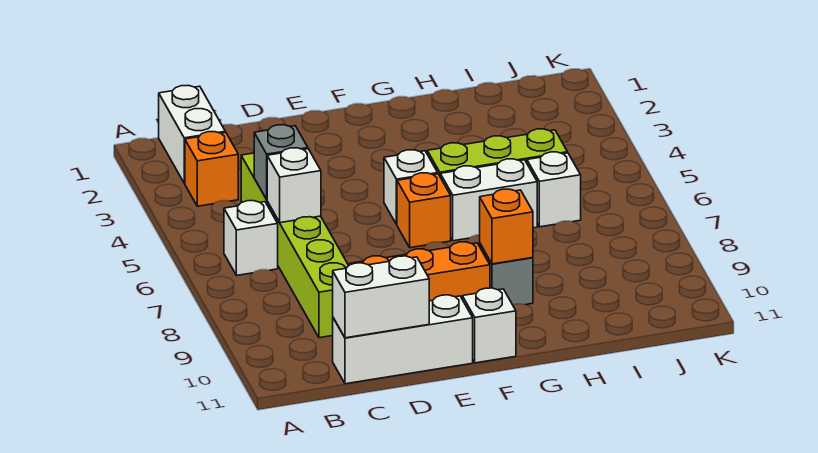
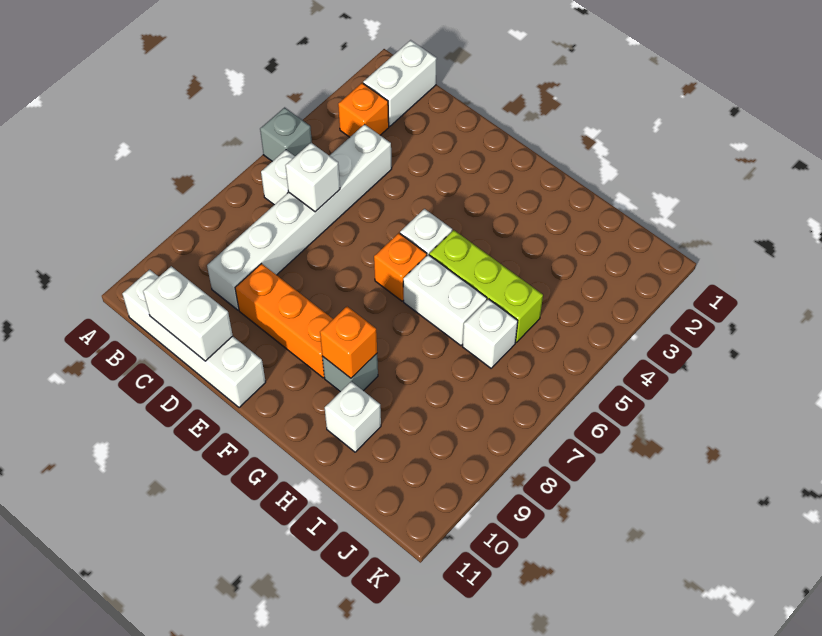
lime brick C4:C9 level 1 -> white brick C4:C9 level 1
grey brick C5 level 2 -> grey brick A5 level 1
white brick C11:E11 level 1 -> white brick B11:E11 level 1
white brick F11 level 1 -> white brick H10 level 1

